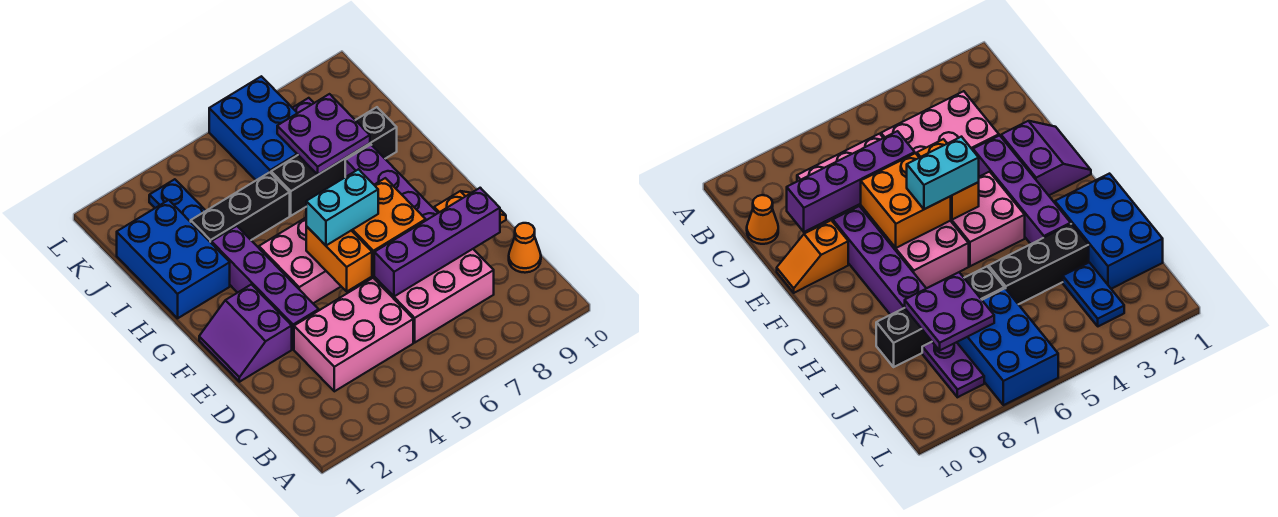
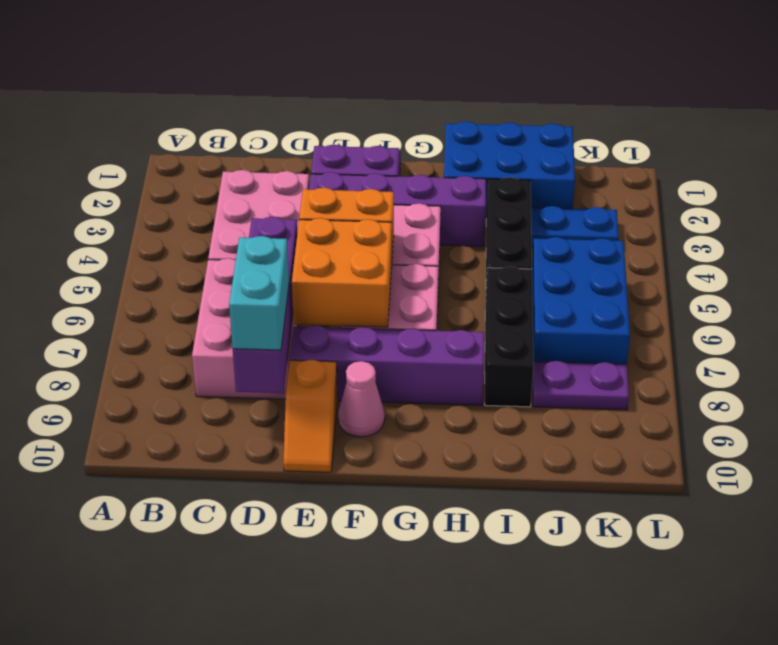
orange cone C10 level 1 -> none
cyan brick F5:F6 level 3 -> cyan brick D8:D9 level 3
none -> pink cone F9 level 1
black brick I6:I9 level 1 -> black brick I6:I8 level 1
purple plate I7:J8 level 2 -> none
blue brick J6:L7 level 1 -> blue brick J5:K7 level 1

